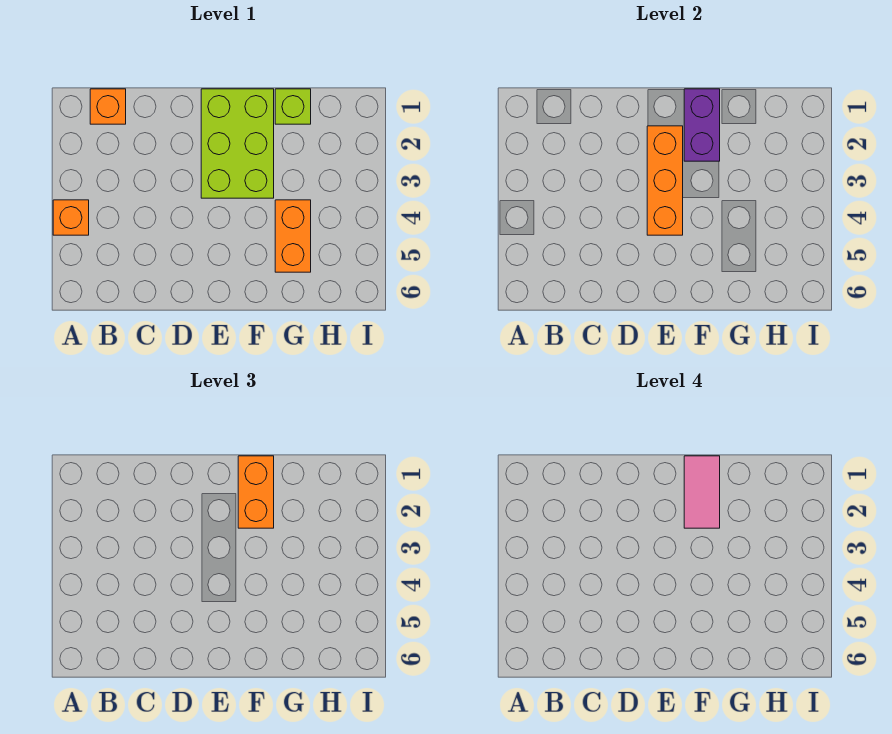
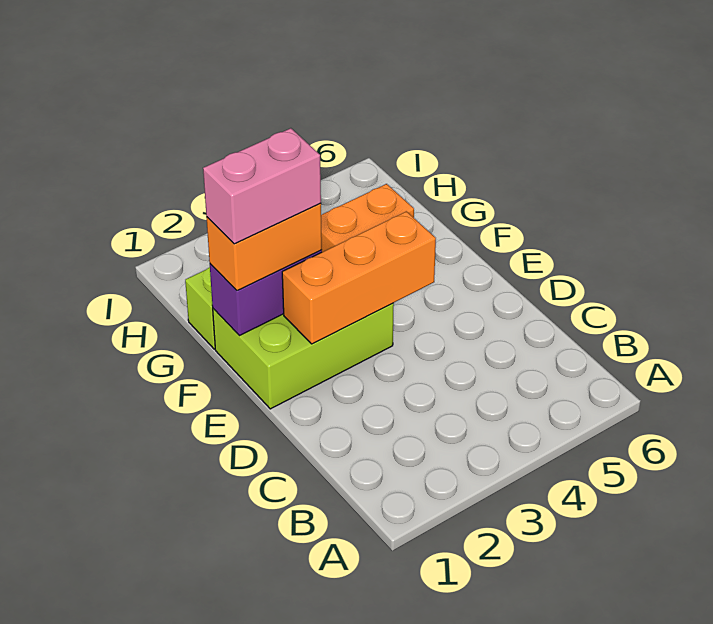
orange brick A4 level 1 -> none
orange brick B1 level 1 -> none
pink tile F1:F2 level 4 -> pink brick F1:F2 level 4

